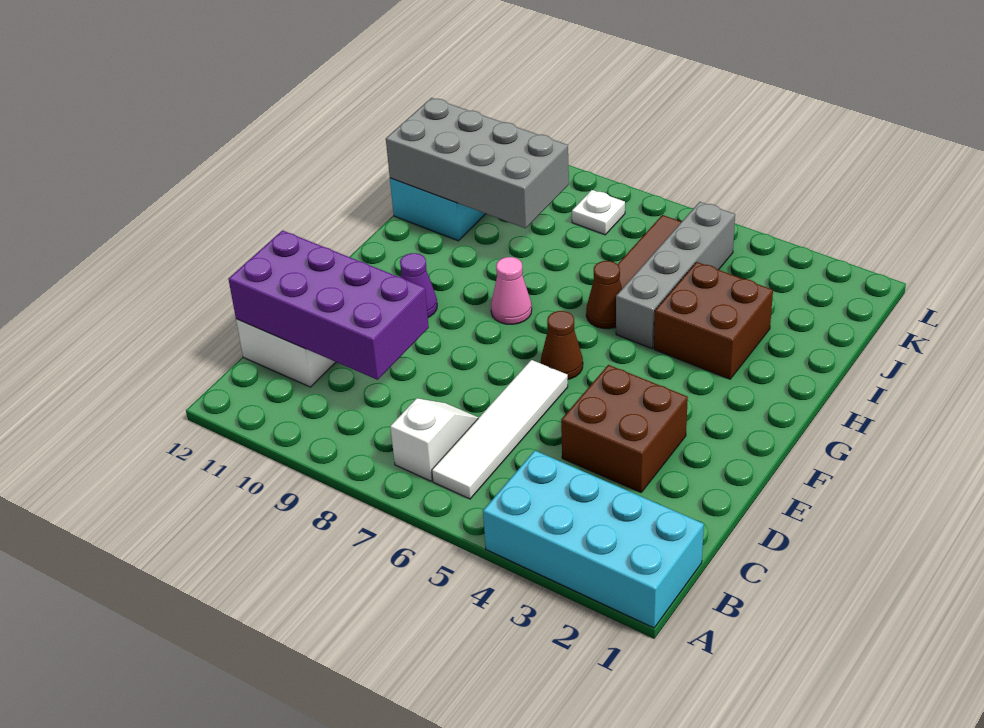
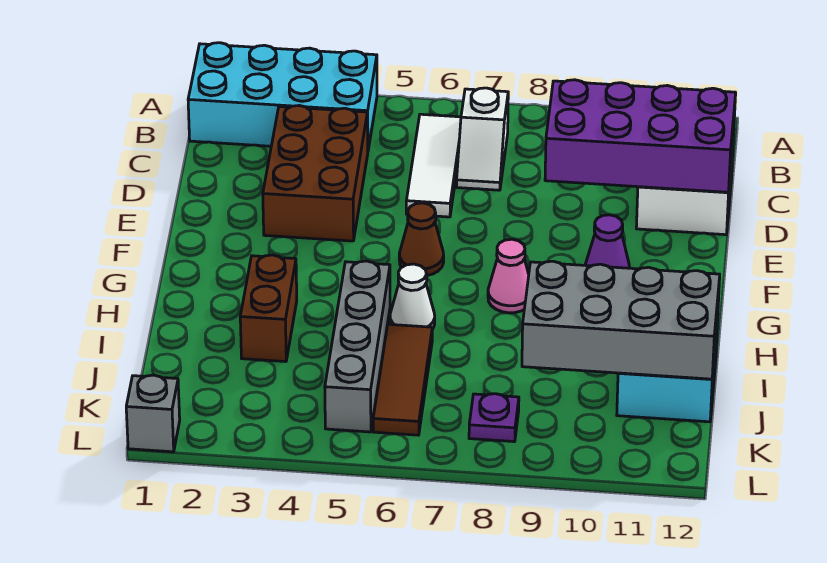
white tile B6:E6 level 1 -> white tile B6:D6 level 1
brown brick D3:E4 level 1 -> brown brick C3:E4 level 1
brown brick H3:I4 level 1 -> brown brick H3:I3 level 1
brown cone H6 level 1 -> white cone H6 level 1
white plate K8 level 1 -> purple plate K8 level 1
none -> grey brick L1 level 1

